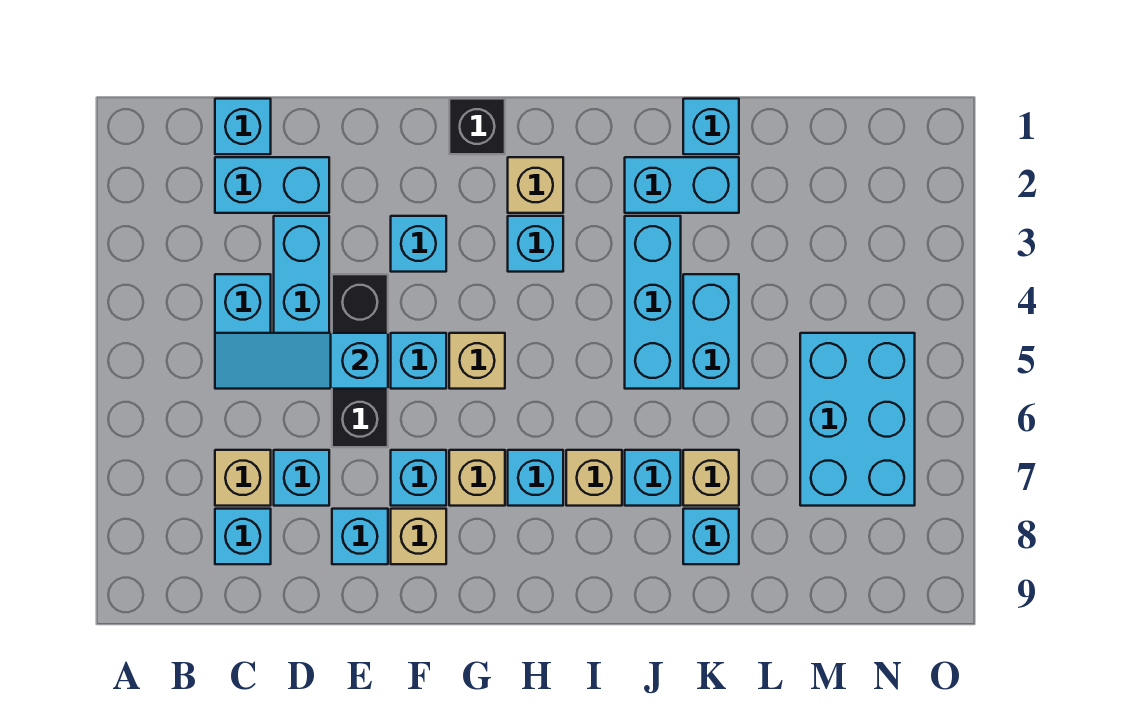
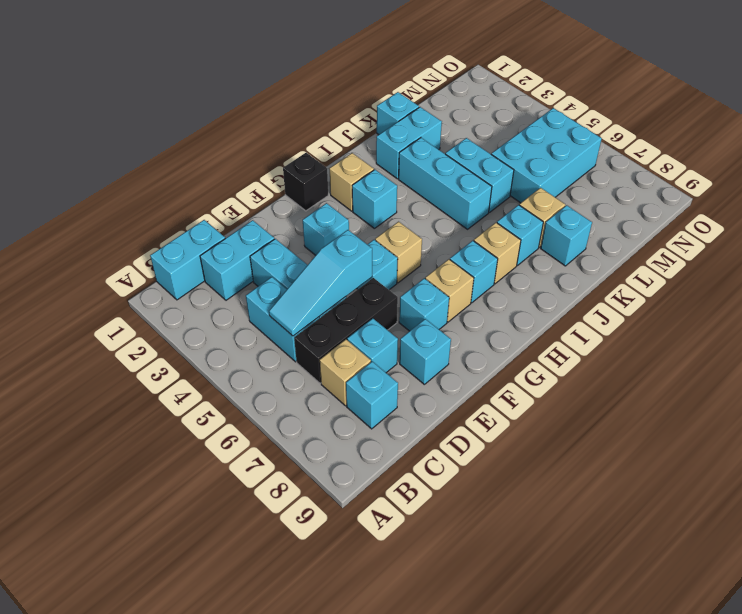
cyan brick C1 level 1 -> cyan brick B1:C1 level 1
black brick E4:E6 level 1 -> black brick C6:E6 level 1
tan brick F8 level 1 -> none
cyan brick M5:N7 level 1 -> cyan brick L5:N6 level 1

